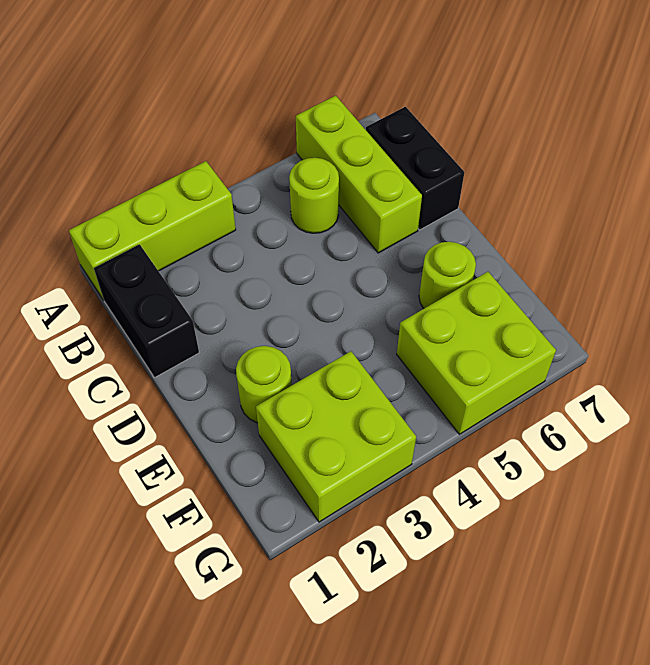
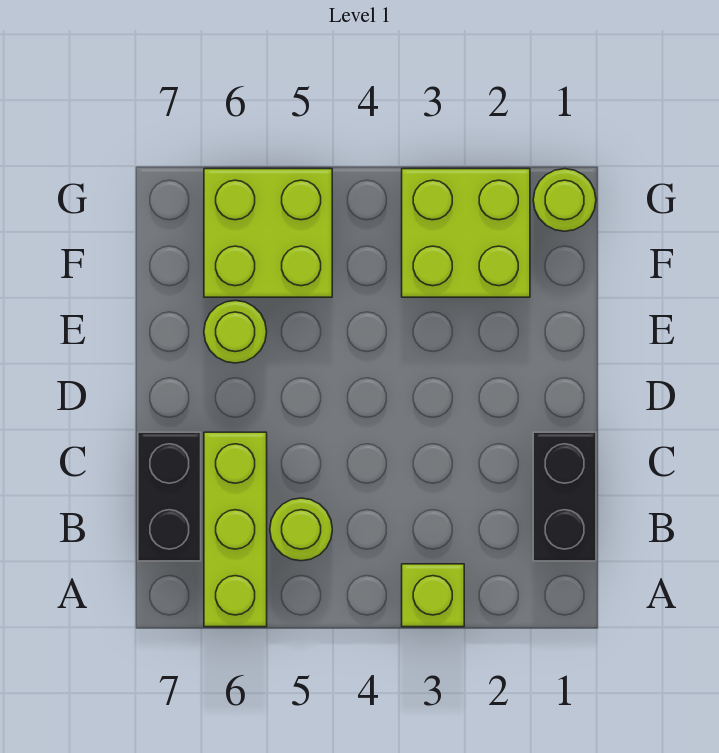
lime brick A1:A3 level 1 -> lime brick A3 level 1
lime round brick E2 level 1 -> lime round brick G1 level 1

